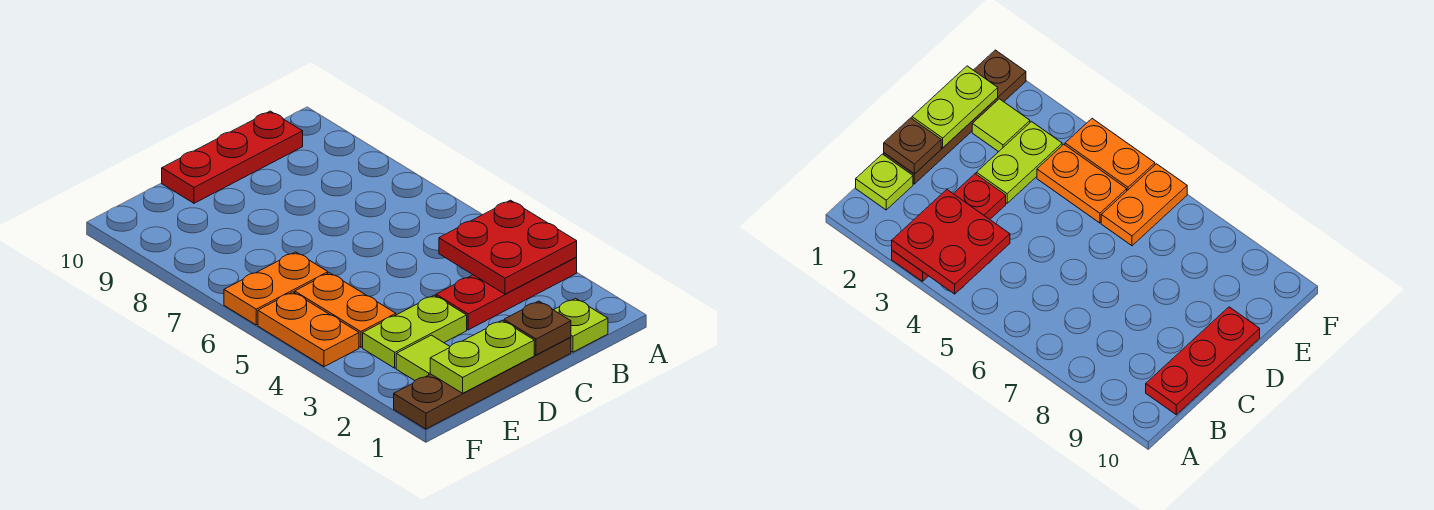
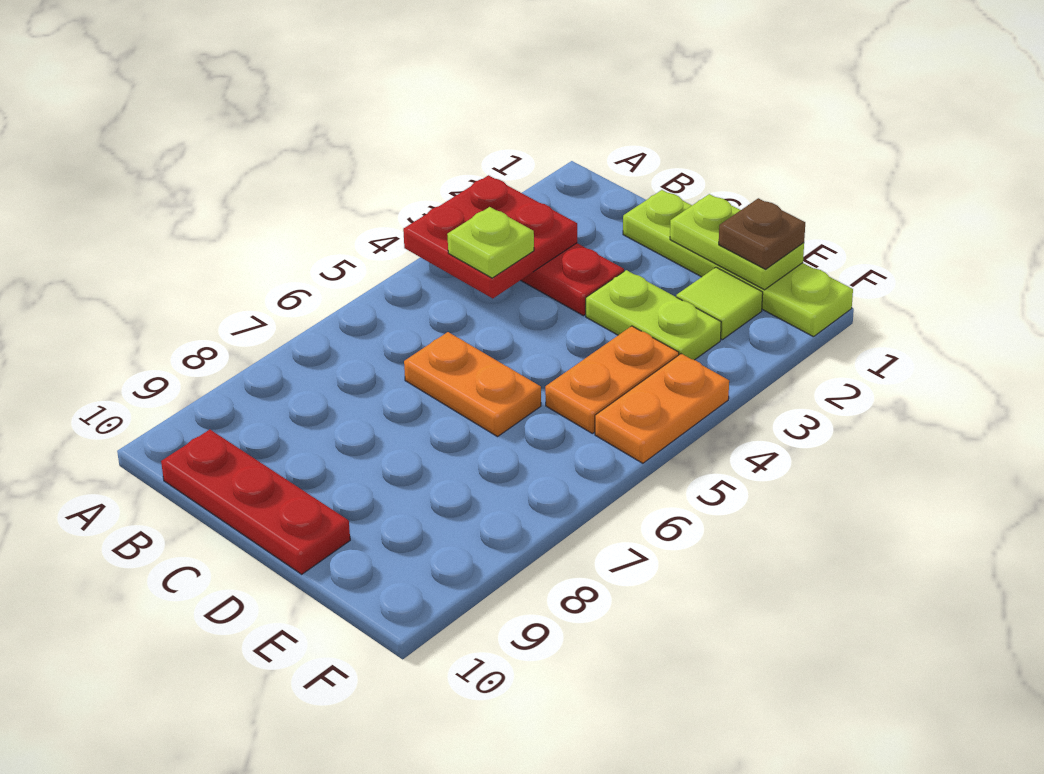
lime plate B1 level 1 -> lime plate B4 level 3
brown plate C1:F1 level 1 -> lime plate C1:F1 level 1
brown plate C1 level 2 -> brown plate E1 level 3
orange plate E6:F6 level 1 -> orange plate C6:D6 level 1

